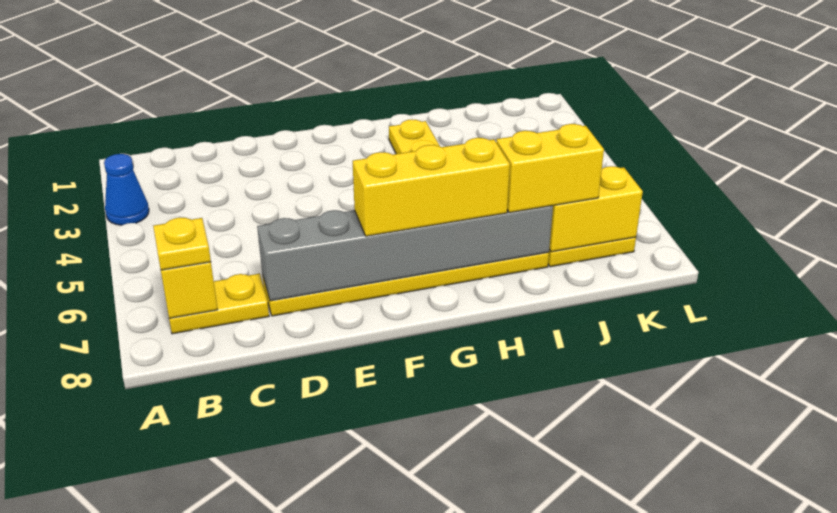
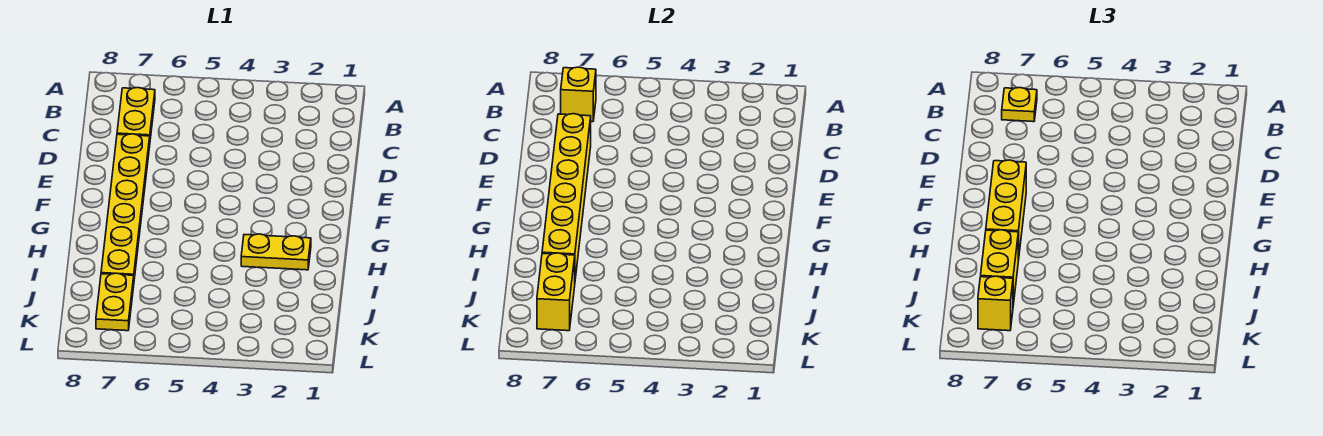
blue cone A3 level 1 -> none
grey brick D7:I7 level 2 -> yellow brick D7:I7 level 2
none -> yellow brick K7 level 3

